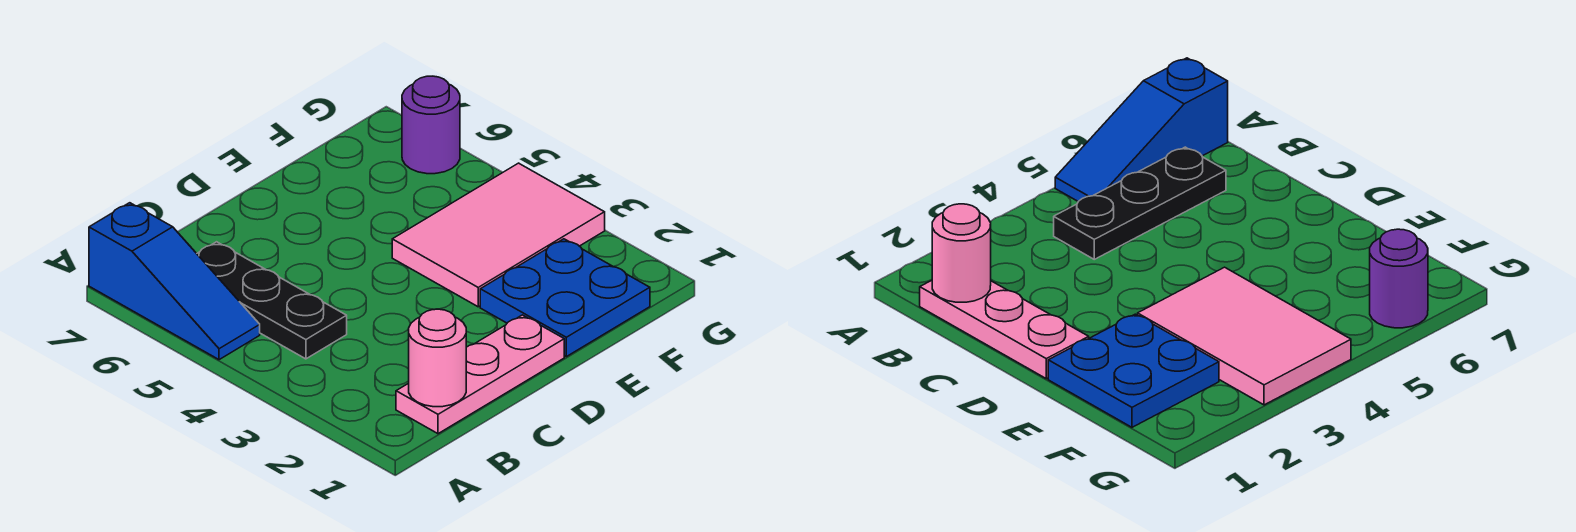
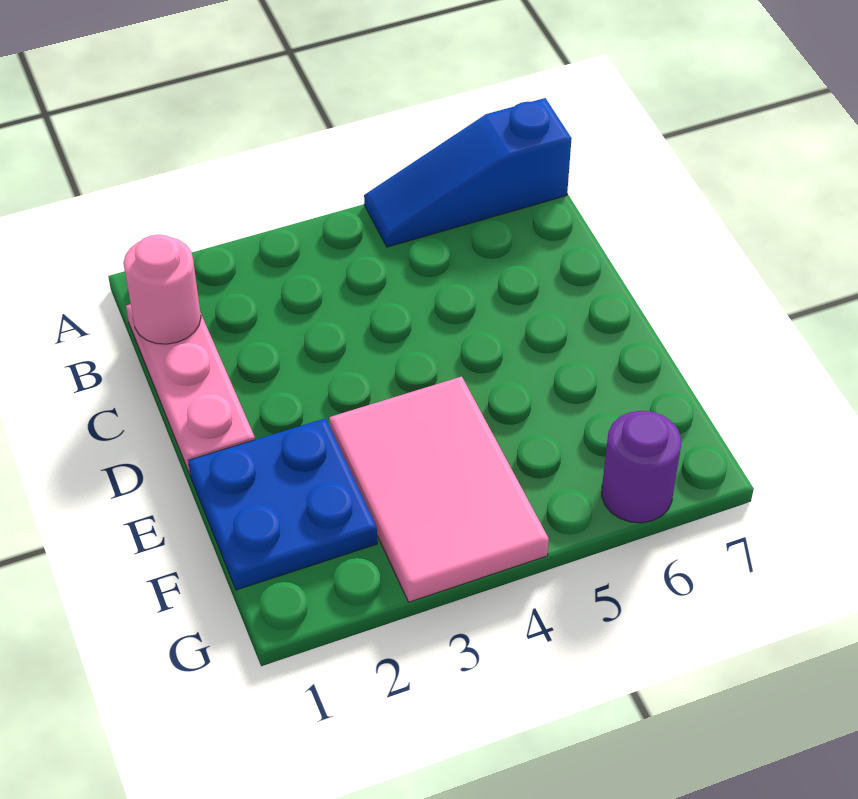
black plate B4:B6 level 1 -> none

